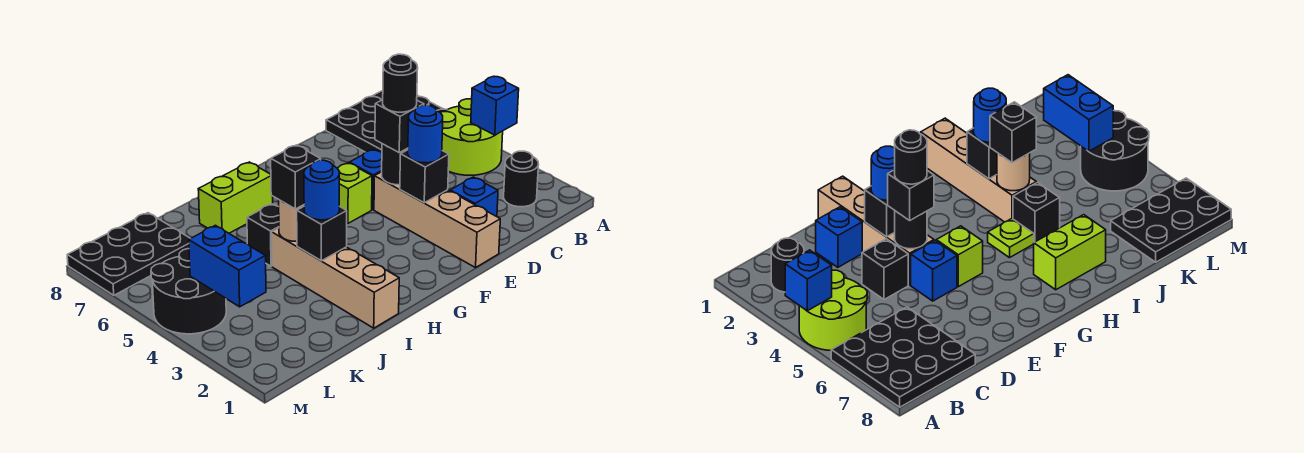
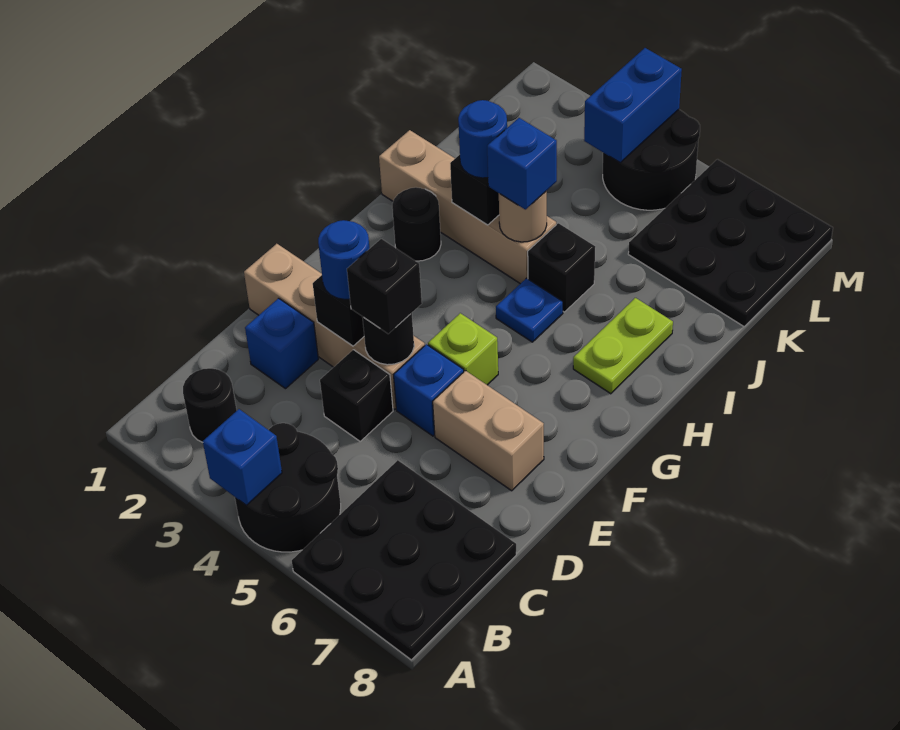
lime round brick A4:B5 level 1 -> black round brick A4:B5 level 1
black round brick E4 level 4 -> black round brick H2 level 1
none -> tan brick E6:E7 level 1
lime plate H5 level 1 -> blue plate H5 level 1
lime brick H7:I7 level 1 -> lime plate H7:I7 level 1
black brick I4 level 3 -> blue brick I4 level 3
black plate K7:M8 level 1 -> black plate K6:M8 level 1
blue brick L3:L4 level 2 -> blue brick L4:M4 level 2

